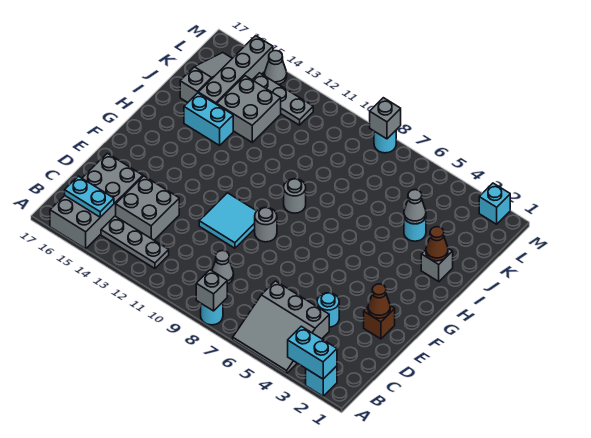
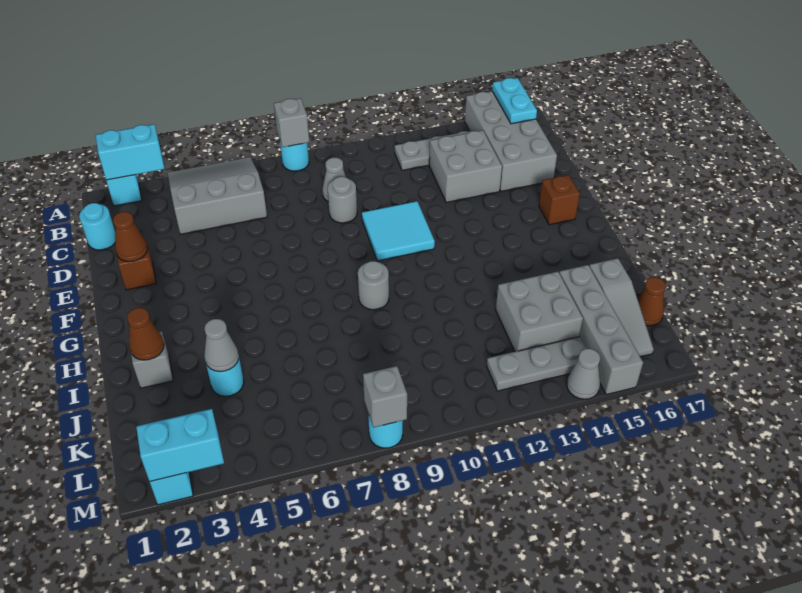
cyan plate B15:B16 level 2 -> cyan plate A16:B16 level 2
cyan round brick D4 level 1 -> cyan round brick C1 level 1
grey round brick F9 level 1 -> grey round brick D9 level 1
none -> brown brick F16 level 1
cyan brick I14:I15 level 1 -> cyan brick M2:M3 level 2
none -> brown cone K17 level 1

